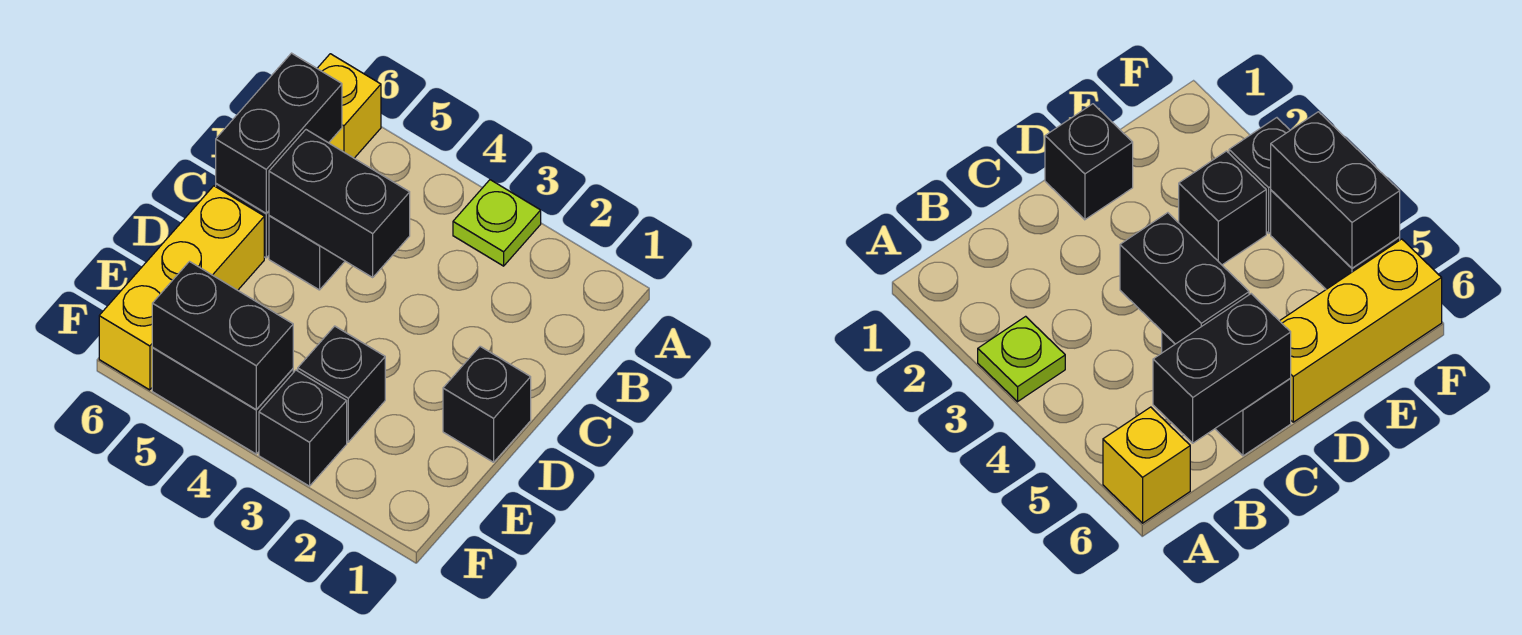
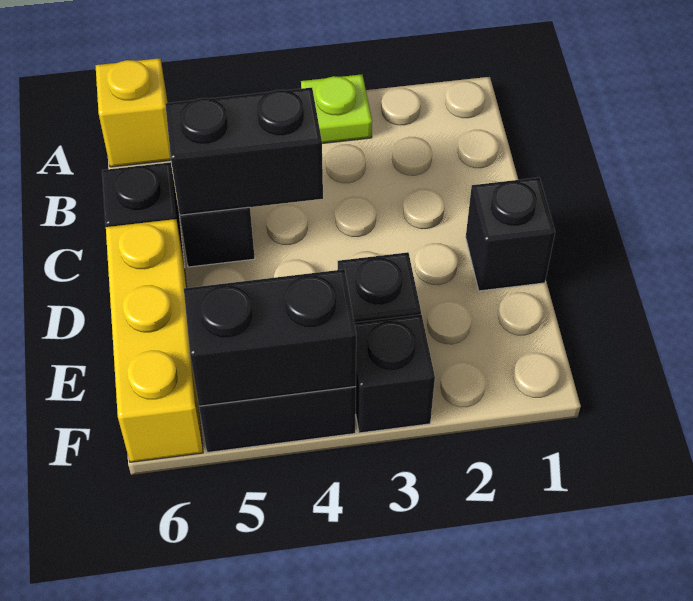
black brick B6:C6 level 2 -> none

